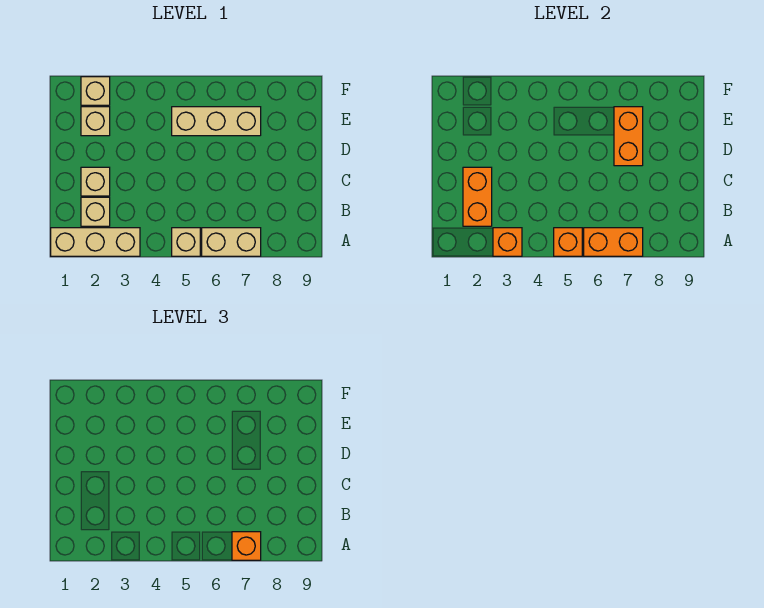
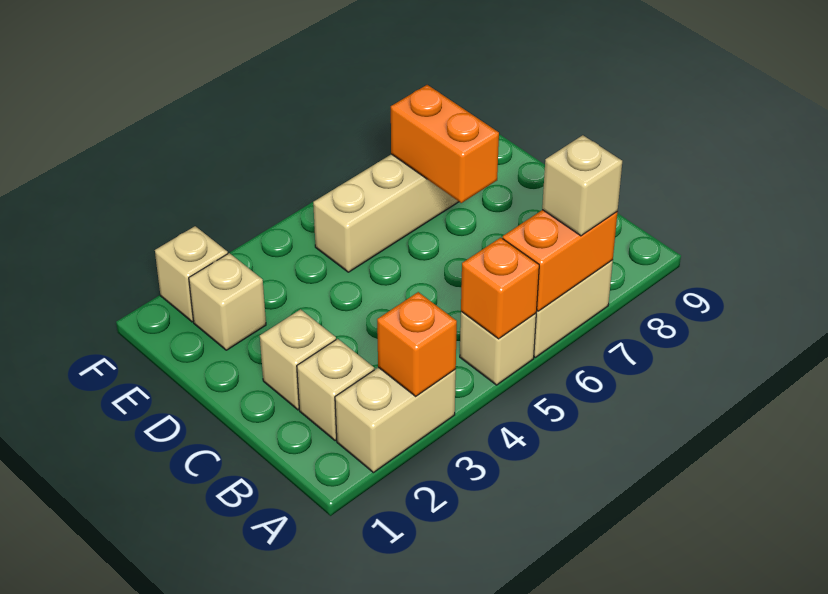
tan brick A1:A3 level 1 -> tan brick A2:A3 level 1
orange brick A7 level 3 -> tan brick A7 level 3
orange brick B2:C2 level 2 -> none

